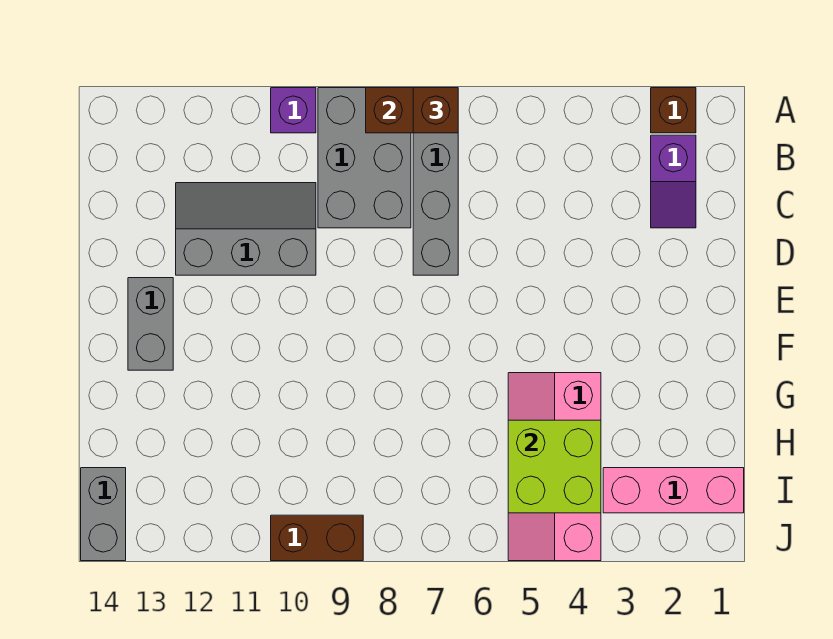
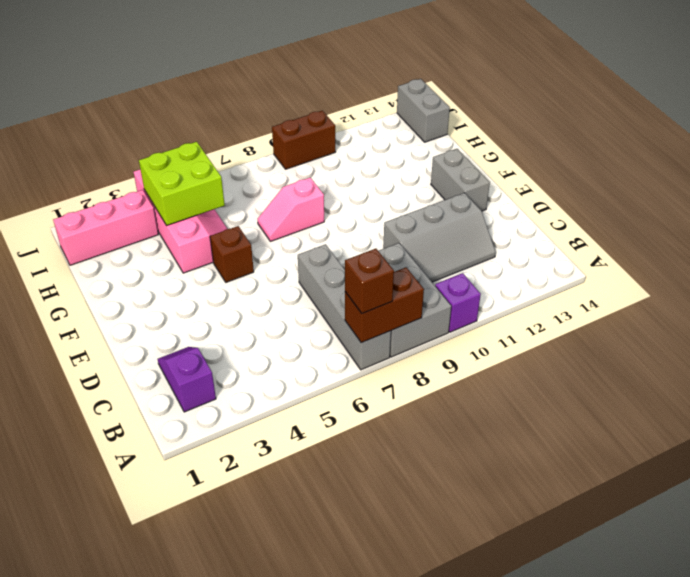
brown brick A2 level 1 -> brown brick F5 level 1
none -> pink slope G7:G8 level 1 top 8

